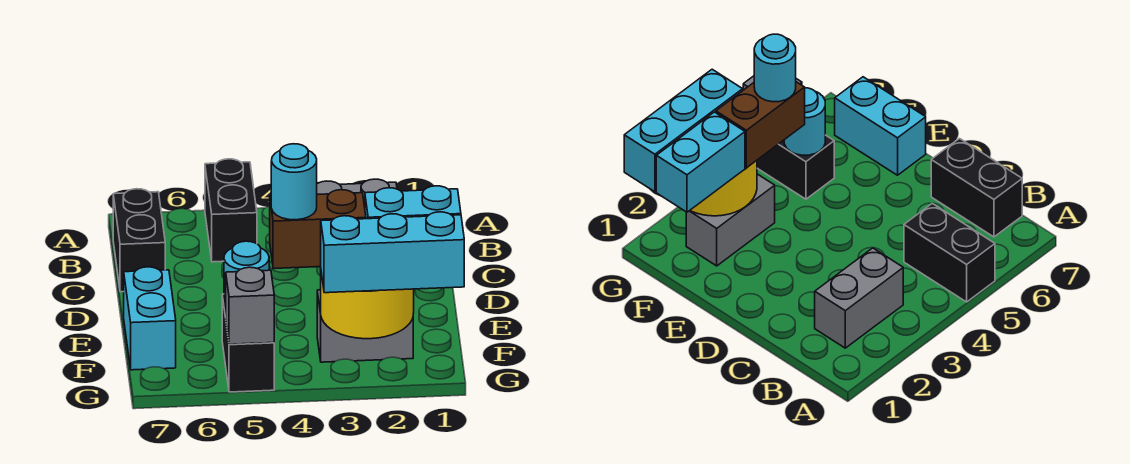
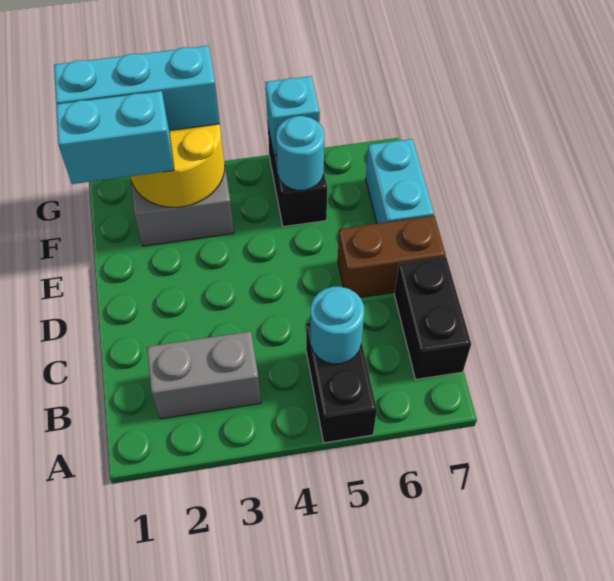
brown brick F3:F4 level 3 -> brown brick D6:D7 level 1
cyan round brick F4 level 4 -> cyan round brick B5 level 2
grey brick G5 level 2 -> cyan brick G5 level 2

